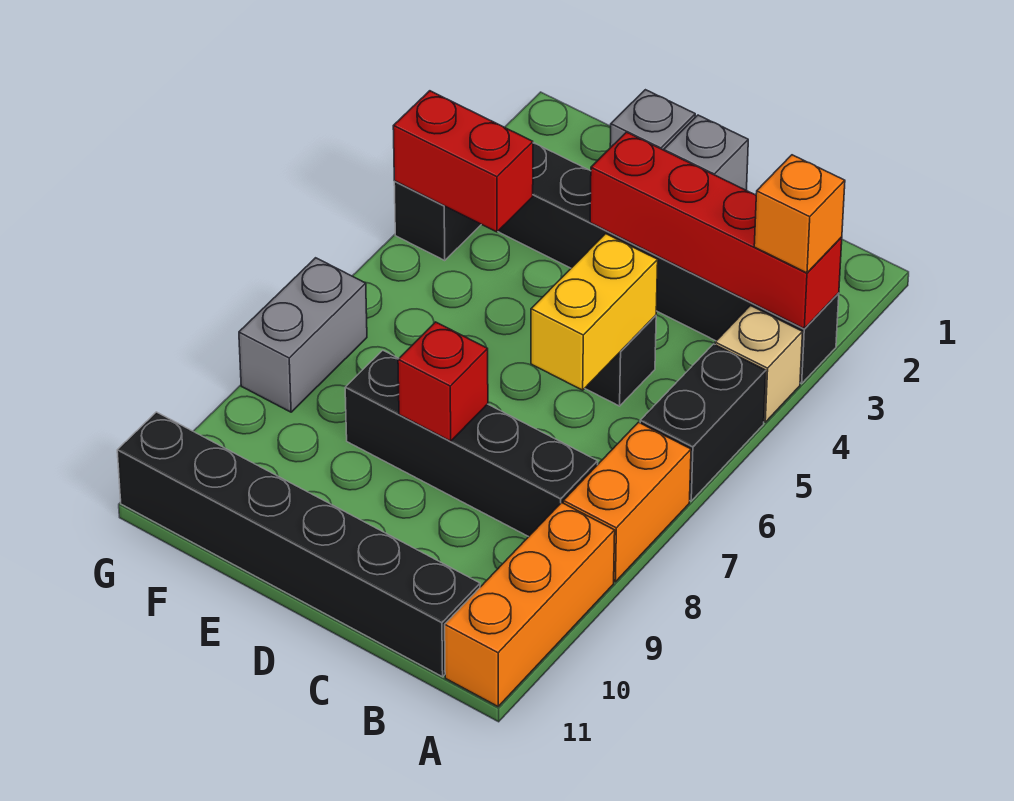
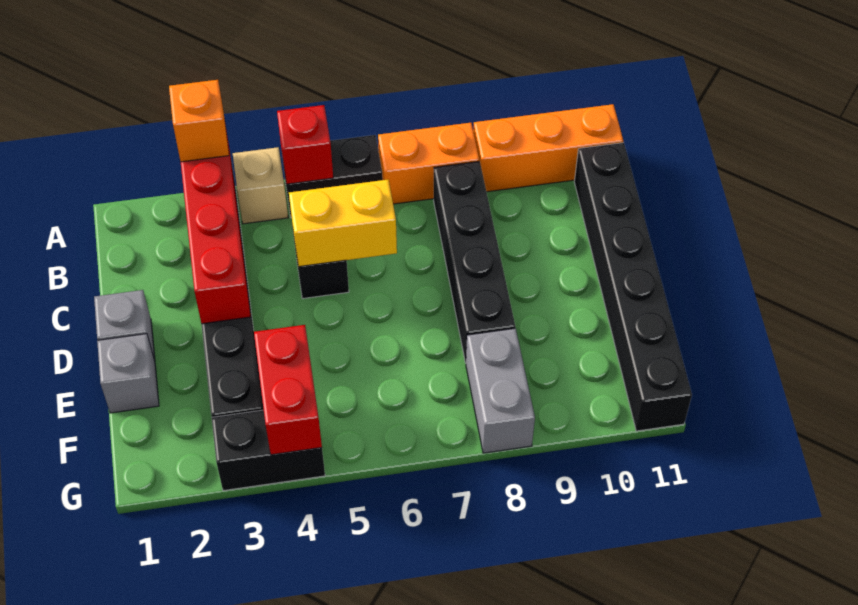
red brick D8 level 2 -> red brick A5 level 2
grey brick G7:G8 level 1 -> grey brick F8:G8 level 1

